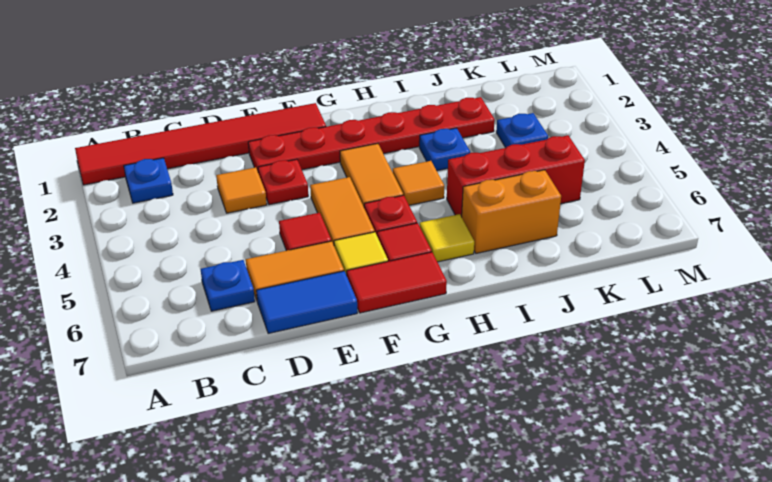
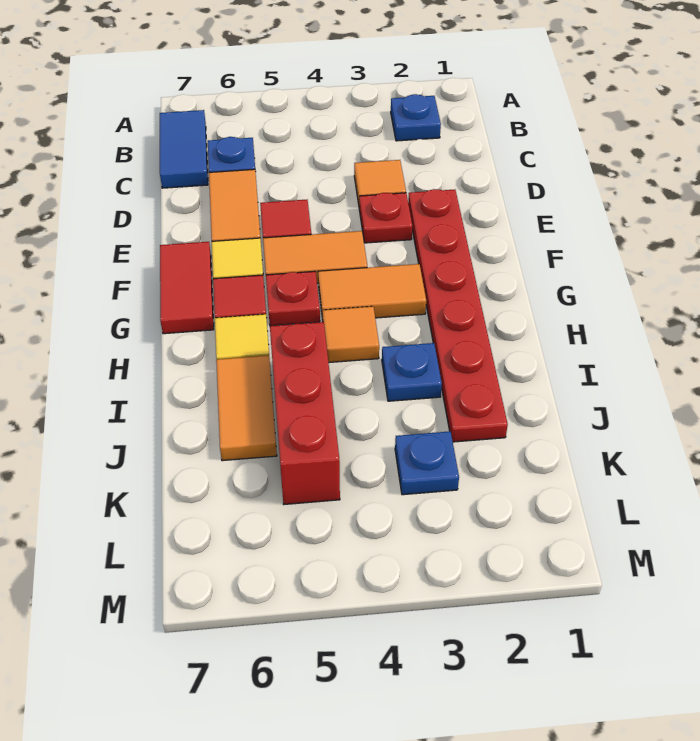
red tile A1:F1 level 1 -> none
blue tile D7:E7 level 1 -> blue tile B7:C7 level 1
orange brick I6:J6 level 1 -> orange tile I6:J6 level 1

